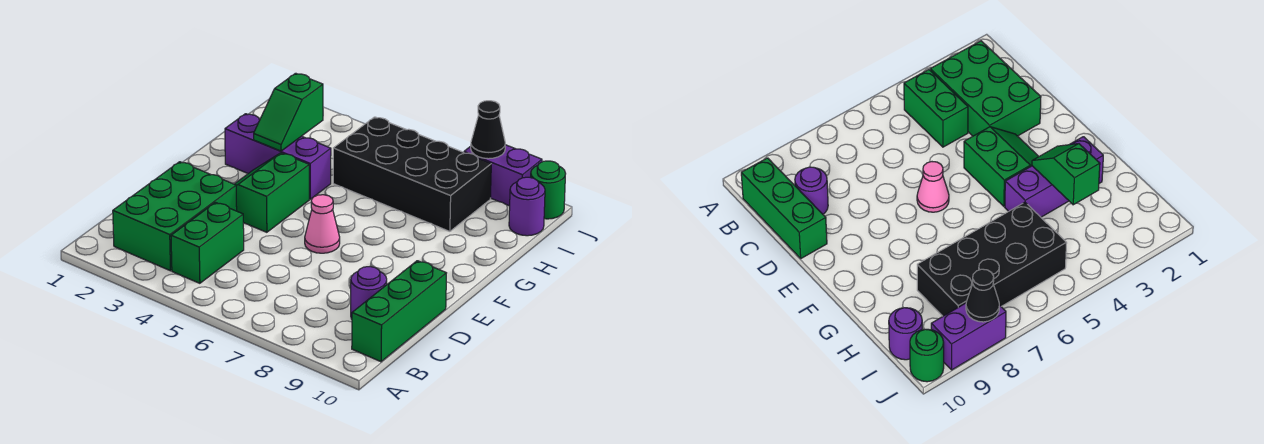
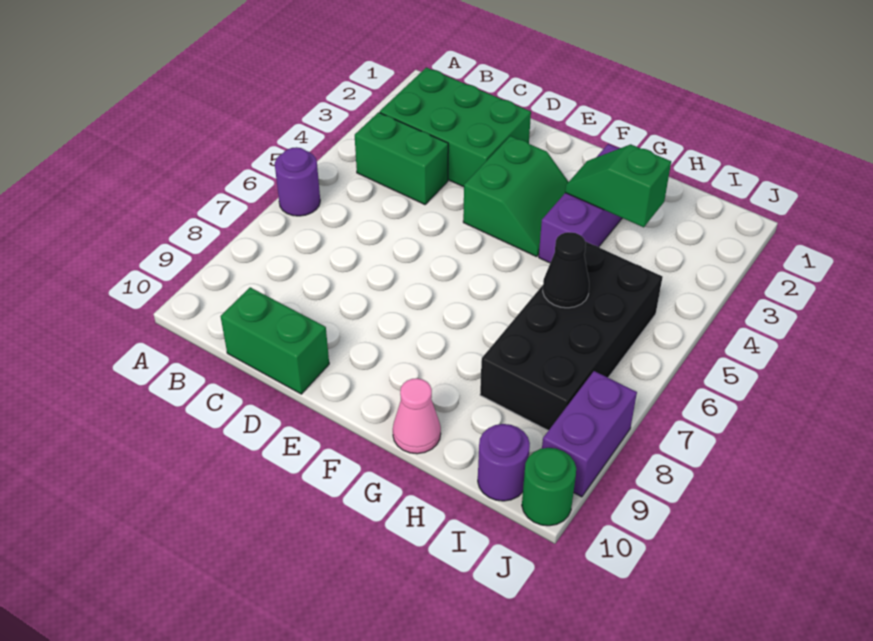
green brick B10:D10 level 1 -> green brick C10:D10 level 1
purple round brick C9 level 1 -> purple round brick A6 level 1
green slope E3:F4 level 1 top 4 -> green slope E3:F4 level 1 top E
pink cone E6 level 1 -> pink cone G10 level 1
black cone J8 level 2 -> black cone H6 level 2

